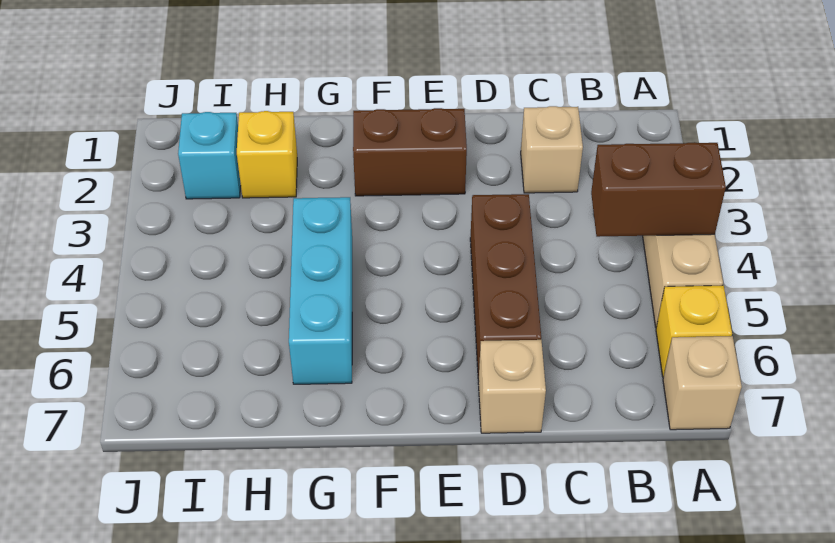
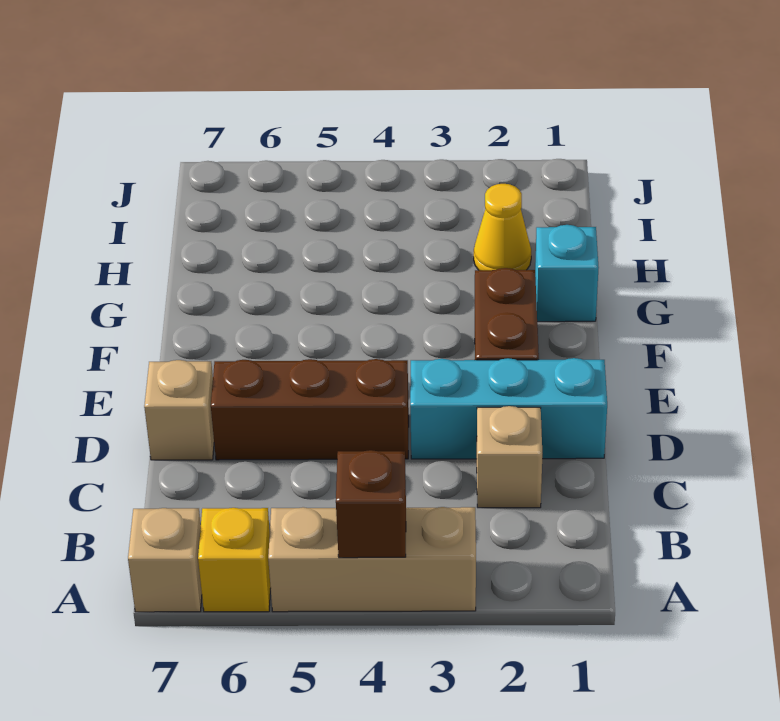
brown brick A4:B4 level 2 -> brown brick A4 level 2
cyan brick G4:G6 level 1 -> cyan brick D1:D3 level 1
yellow brick H2 level 1 -> yellow cone H2 level 1
cyan brick I2 level 1 -> cyan brick G1 level 1

